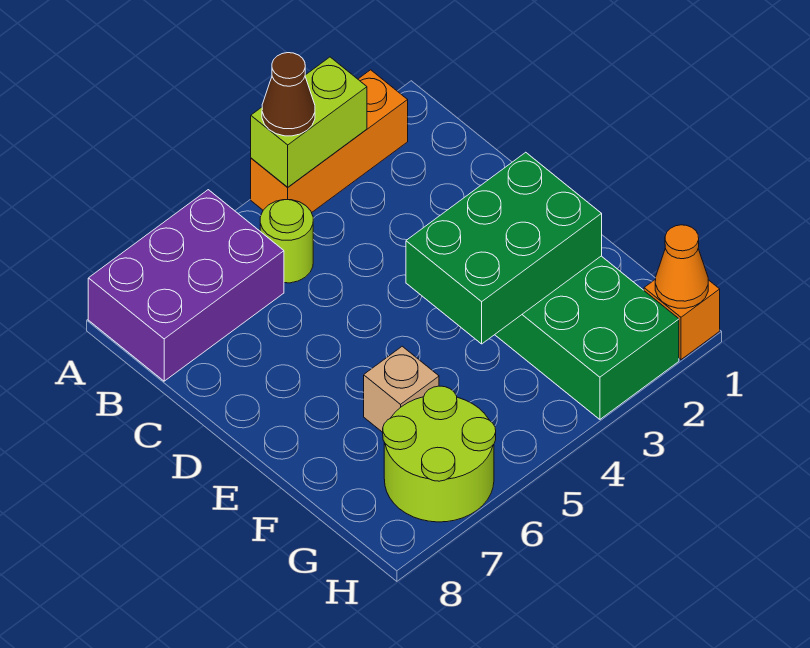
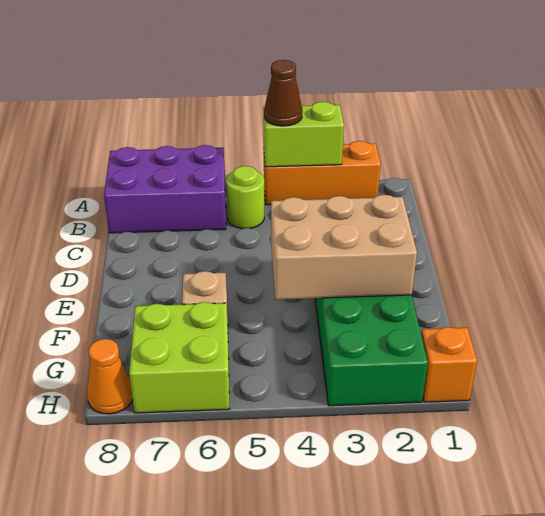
green brick E2:F4 level 2 -> tan brick E2:F4 level 2
lime round brick G6:H7 level 1 -> lime brick G6:H7 level 1
orange cone H1 level 2 -> orange cone H8 level 1

